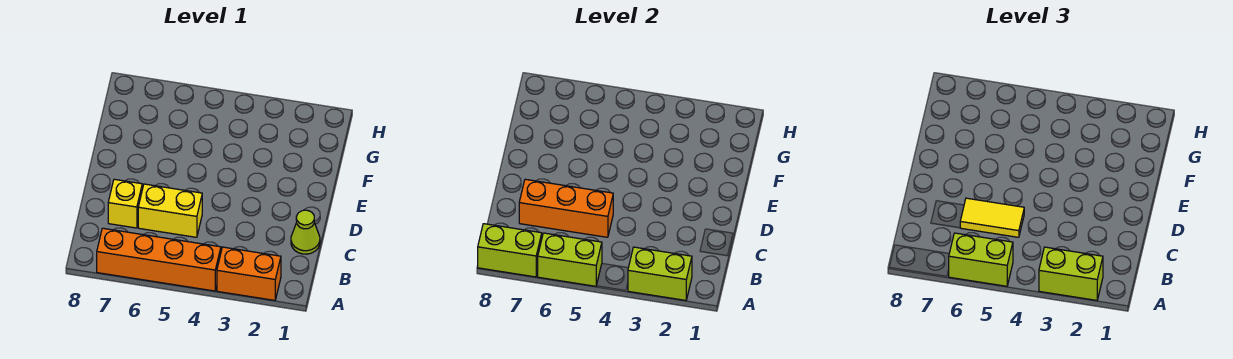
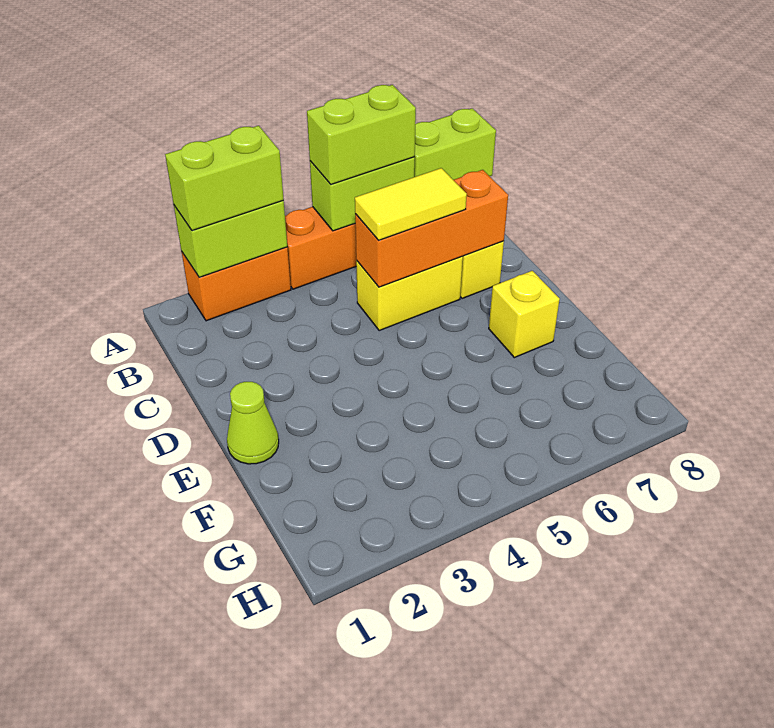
lime cone C1 level 1 -> lime cone E1 level 1
none -> yellow brick E7 level 1

